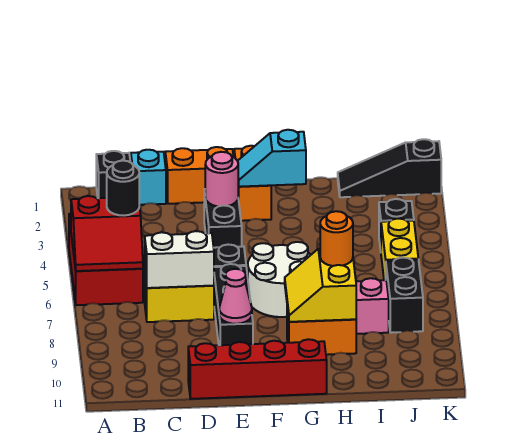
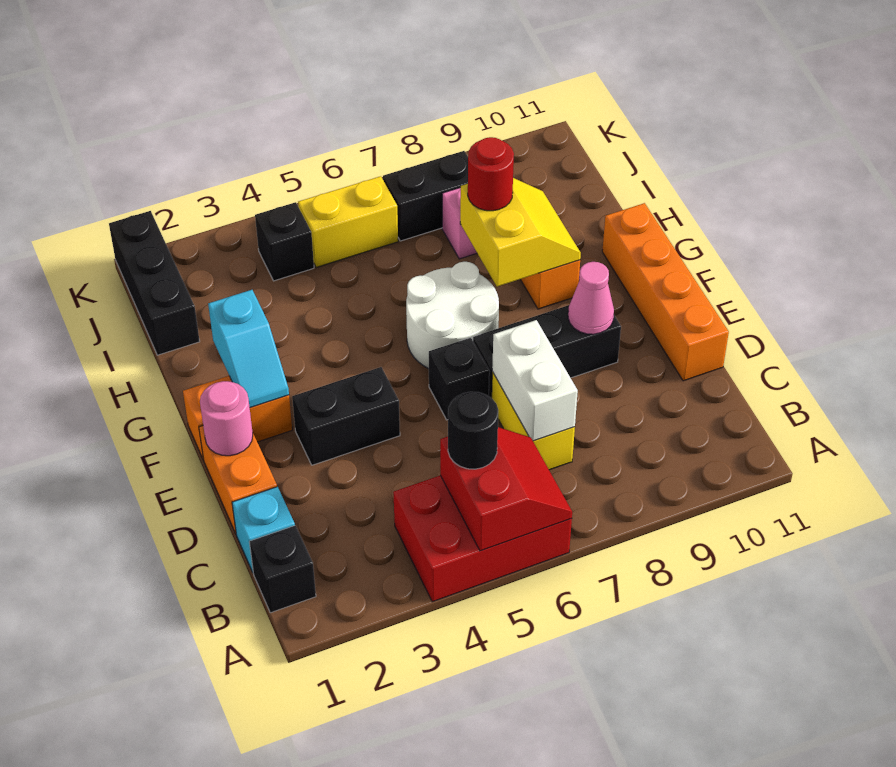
red brick D11:G11 level 1 -> orange brick D11:G11 level 1
pink round brick E3 level 2 -> pink round brick E1 level 2
yellow slope G8:H9 level 2 top H -> yellow slope G8:H9 level 2 top 8
orange round brick H8 level 3 -> red round brick H8 level 3
black slope I1:K1 level 1 top K -> black brick I1:K1 level 1

